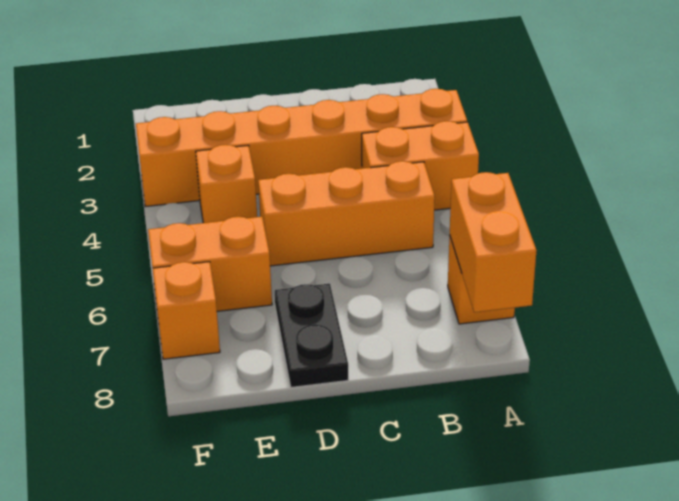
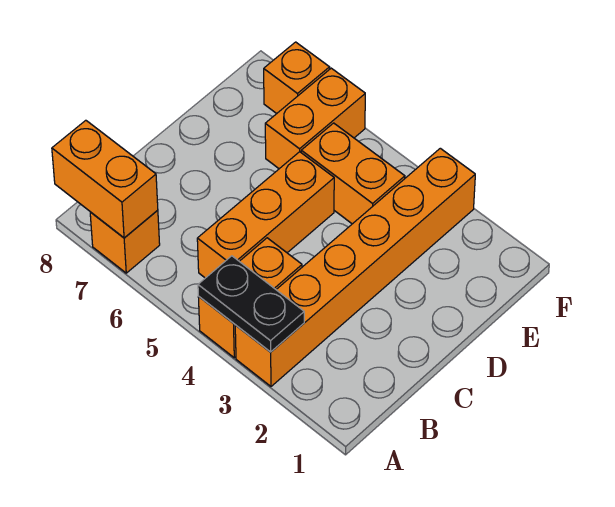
black plate D7:D8 level 1 -> black plate A3:A4 level 2
orange brick E4 level 1 -> orange brick E4:E5 level 1

